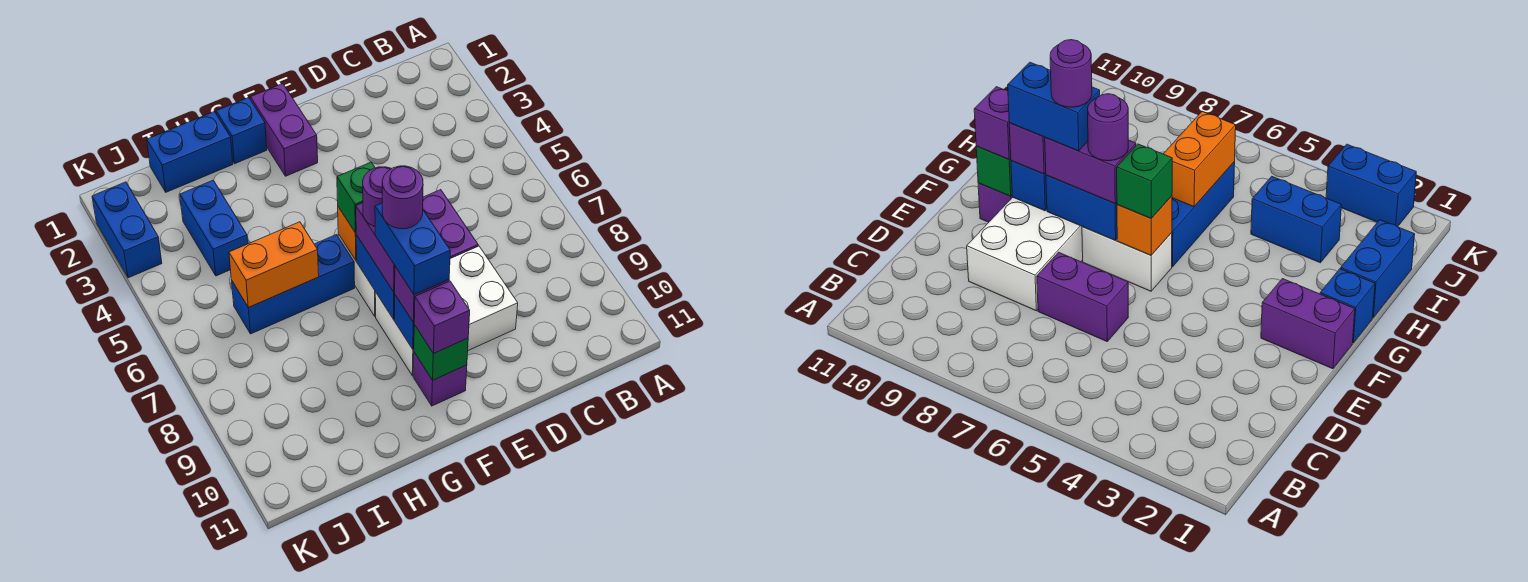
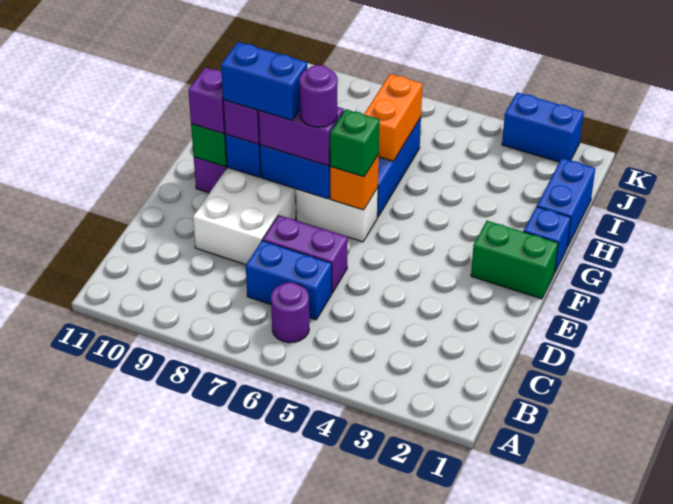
purple brick F1:F2 level 1 -> green brick F1:F2 level 1
purple round brick F8 level 5 -> purple round brick B6 level 1
blue brick I3:I4 level 1 -> blue brick C6:C7 level 1

